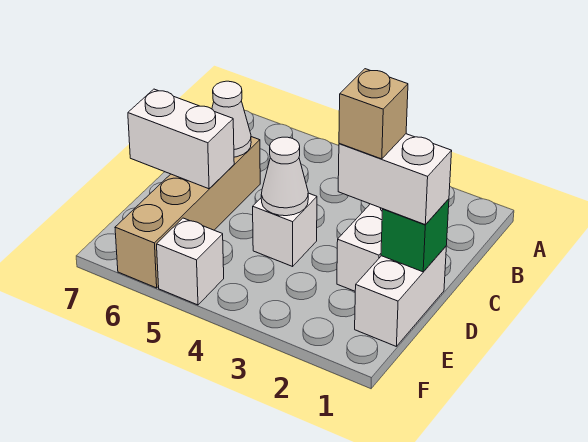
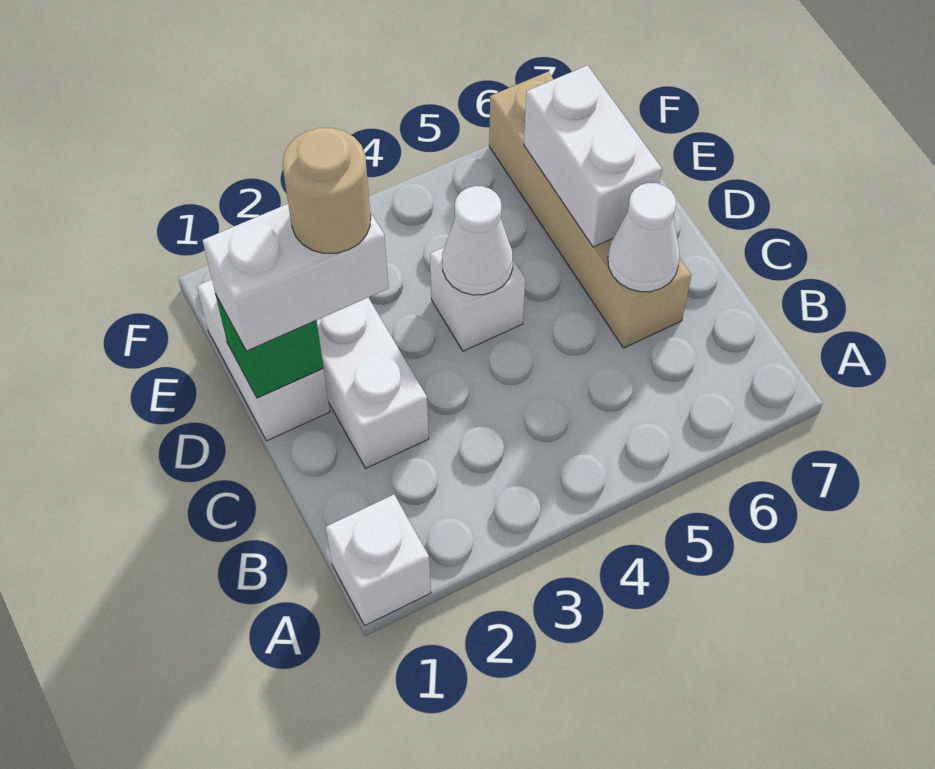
tan brick D2 level 4 -> tan round brick D2 level 4
white brick D6:D7 level 2 -> white brick D6:E6 level 2
white brick F5 level 1 -> white brick A1 level 1

